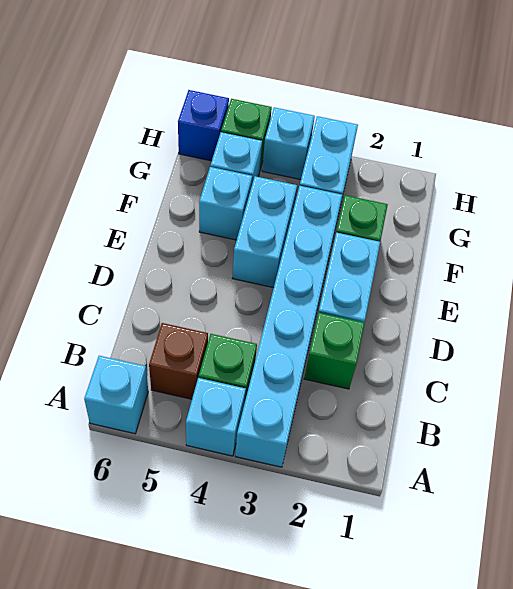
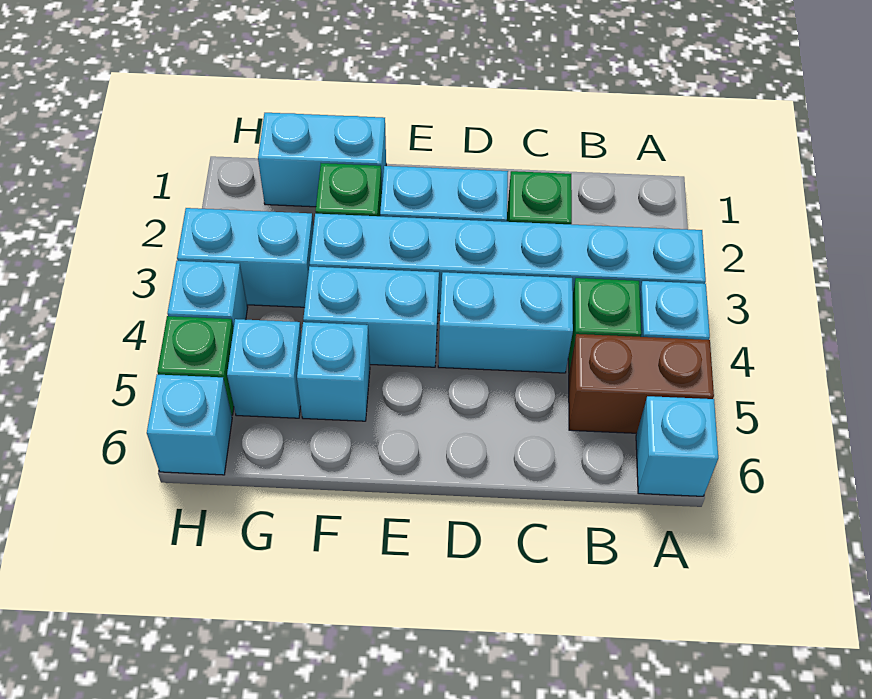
brown brick B5 level 1 -> brown brick A5:B5 level 1
none -> cyan brick C4:D4 level 1
none -> cyan brick F1:G1 level 1
blue brick H6 level 1 -> cyan brick H6 level 1

